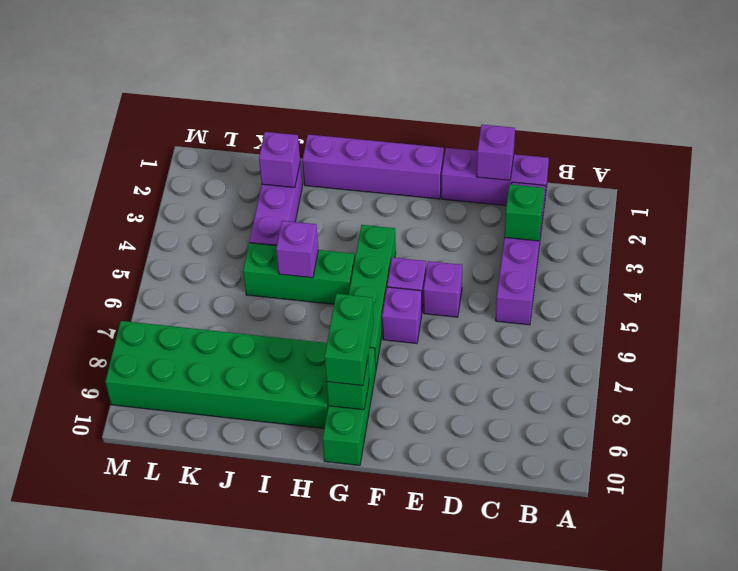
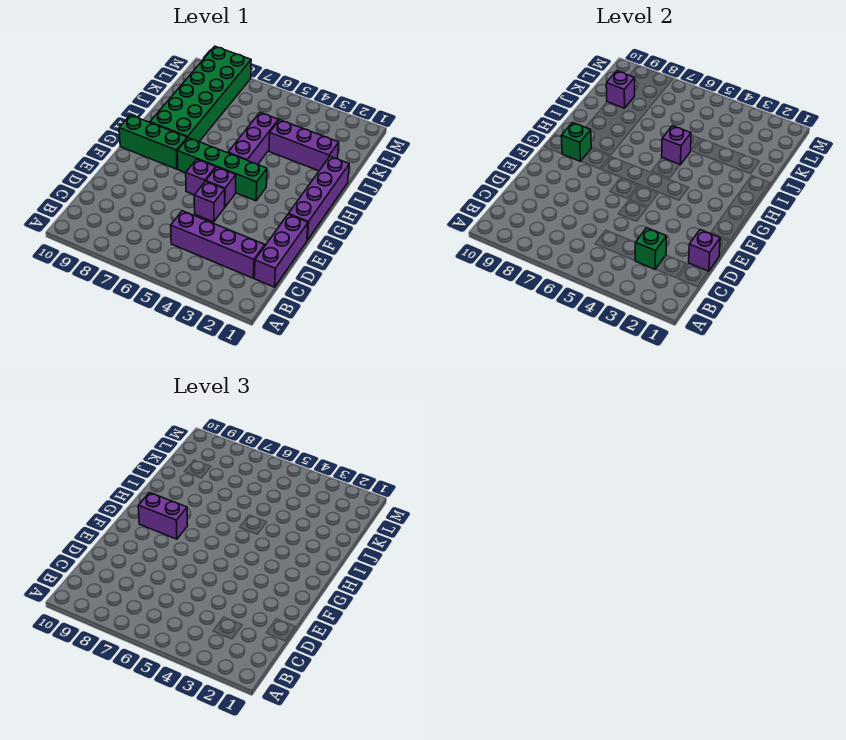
green brick G8:G9 level 3 -> purple brick G8:G9 level 3
green brick H5:J5 level 1 -> purple brick H5:J5 level 1
purple brick J2 level 2 -> purple brick K9 level 2

